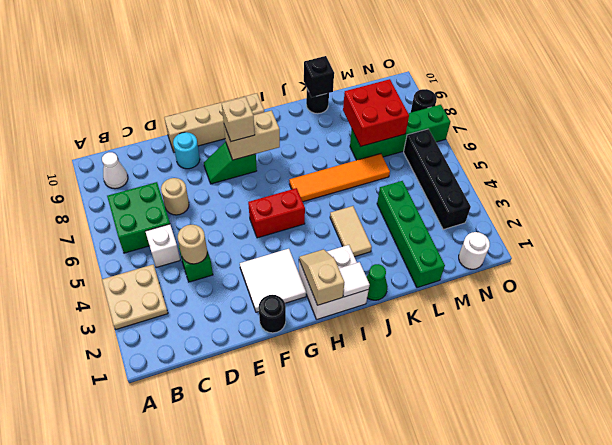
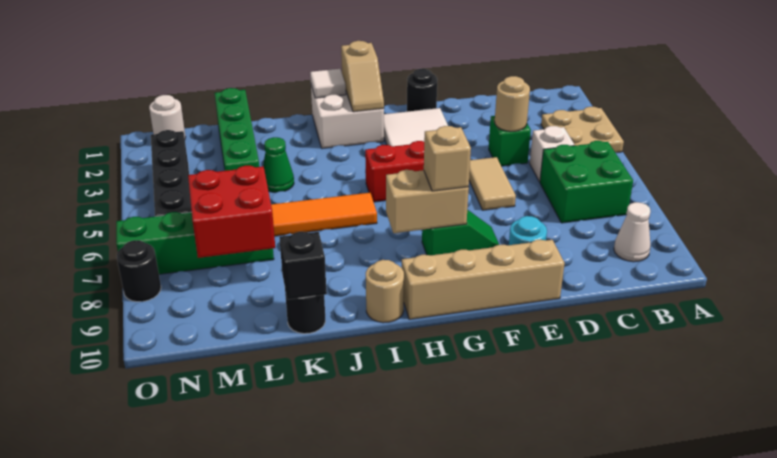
tan round brick D7 level 1 -> tan round brick I10 level 1
green cone J1 level 1 -> green cone K4 level 1
tan tile J3:J4 level 1 -> tan tile E5:E6 level 1

